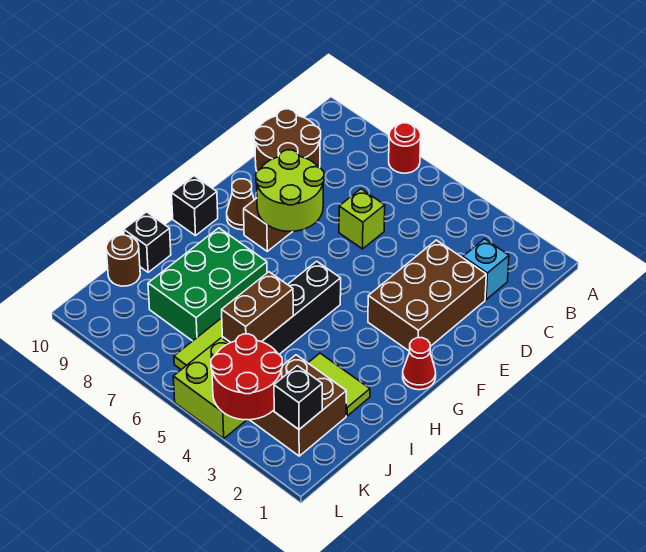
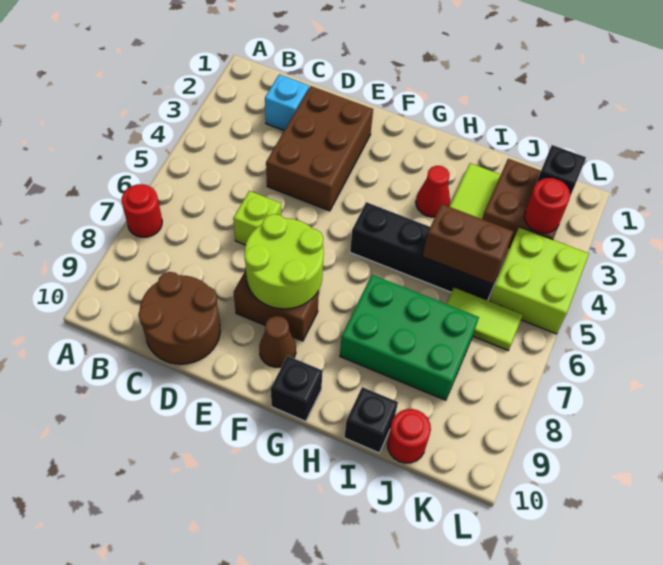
brown brick D2:F3 level 1 -> brown brick D2:E4 level 1
red cone G1 level 1 -> red cone H3 level 1
brown round brick J10 level 1 -> red round brick J10 level 1
red round brick K3:L4 level 2 -> red round brick K3 level 2

